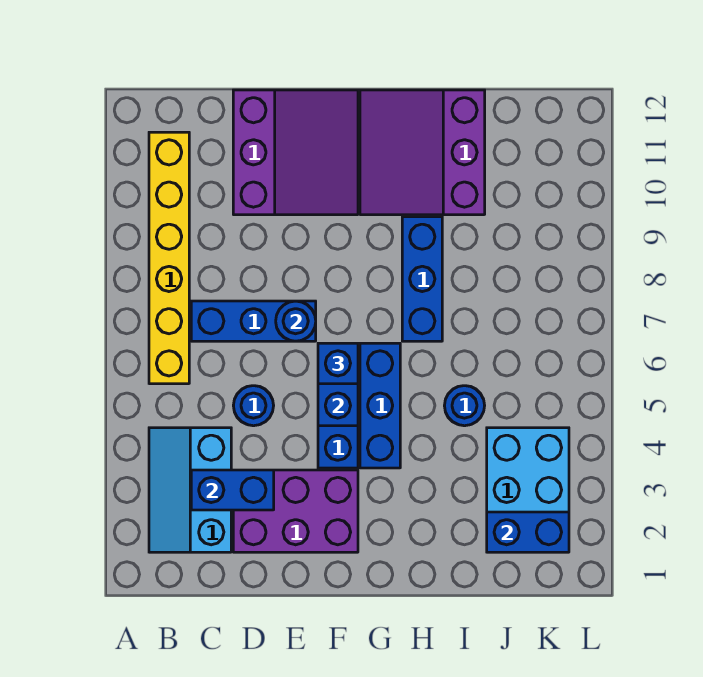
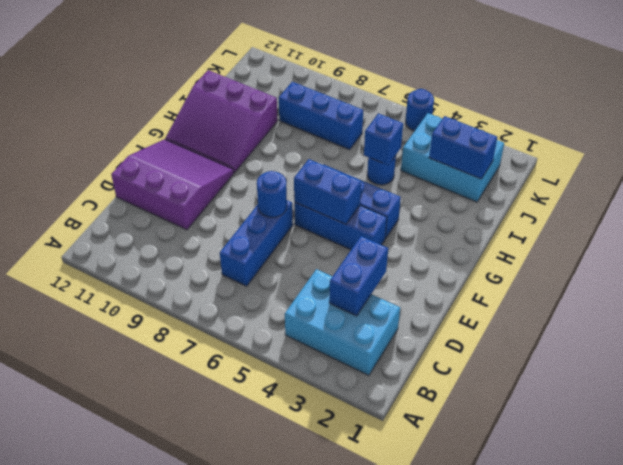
cyan slope B2:C4 level 1 top C -> cyan brick B2:C4 level 1
yellow brick B6:B11 level 1 -> none
purple brick D2:F3 level 1 -> none
blue round brick D5 level 1 -> blue round brick L5 level 1
blue brick F6 level 3 -> blue brick I5 level 2
blue brick H7:H9 level 1 -> blue brick J7:J9 level 1
blue brick J2:K2 level 2 -> blue brick J2:J3 level 2

